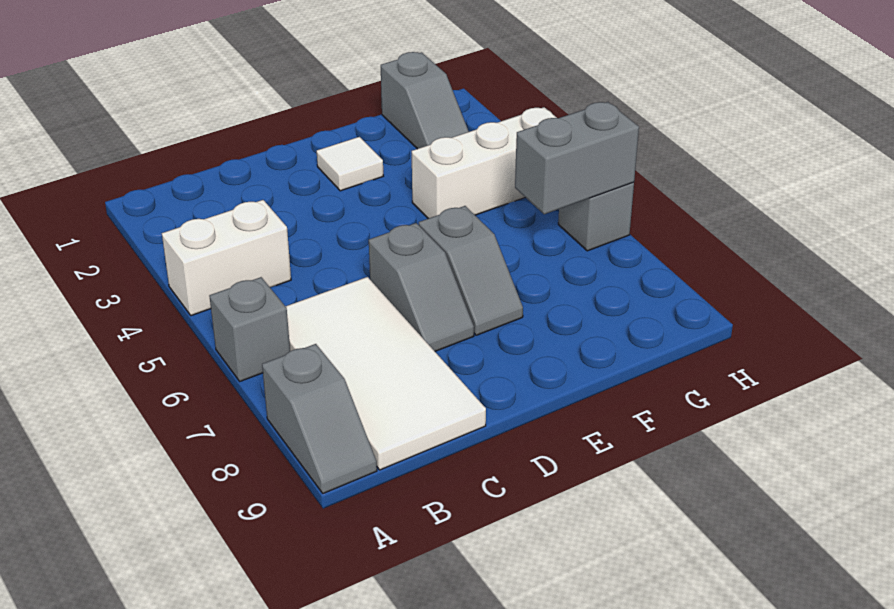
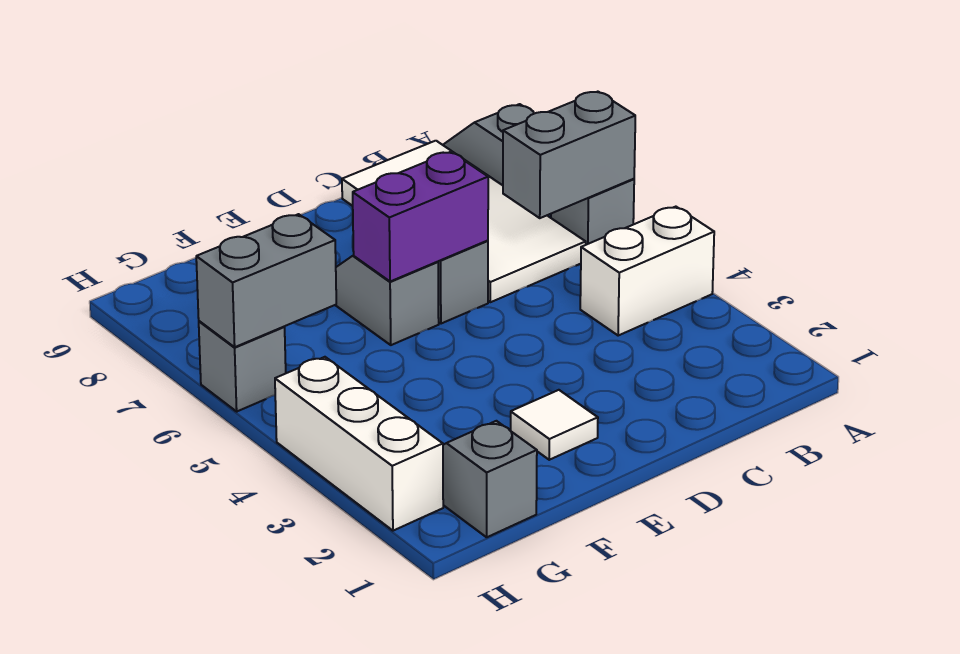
none -> grey brick A6:B6 level 2
none -> purple brick D6:E6 level 2
white brick F4:H4 level 1 -> white brick H2:H4 level 1

